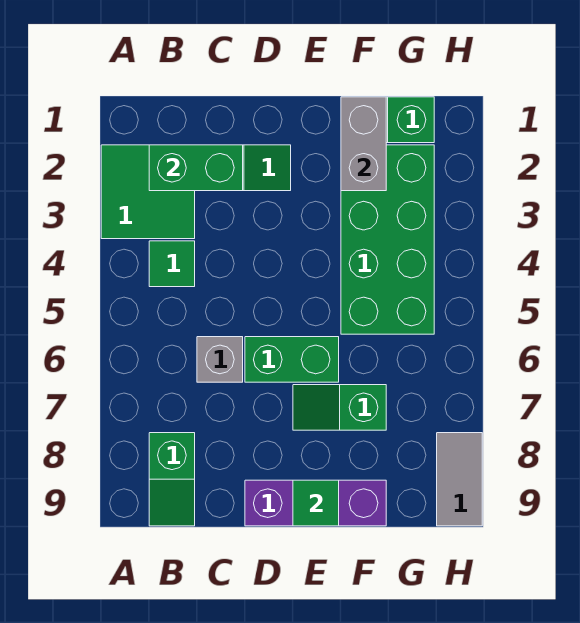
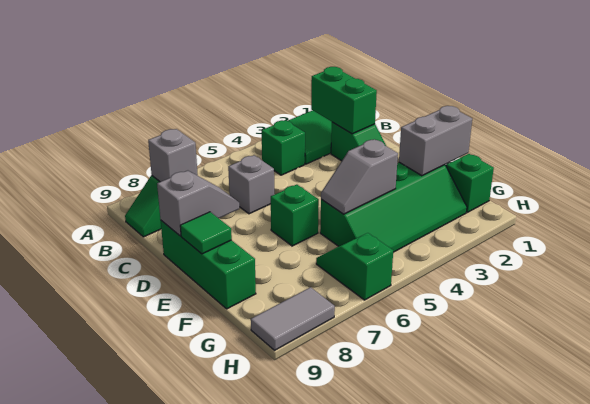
green tile B4 level 1 -> green brick B4 level 1
none -> grey brick B8 level 2
green brick D6:E6 level 1 -> green brick E6 level 1
none -> grey slope D8:D9 level 2 top 9
purple brick D9:F9 level 1 -> green brick D9:F9 level 1
green slope E7:F7 level 1 top F -> green slope G6:H6 level 1 top H
green brick F2:G5 level 1 -> green slope F2:G5 level 1 top F
none -> grey slope F4:F5 level 2 top 4

